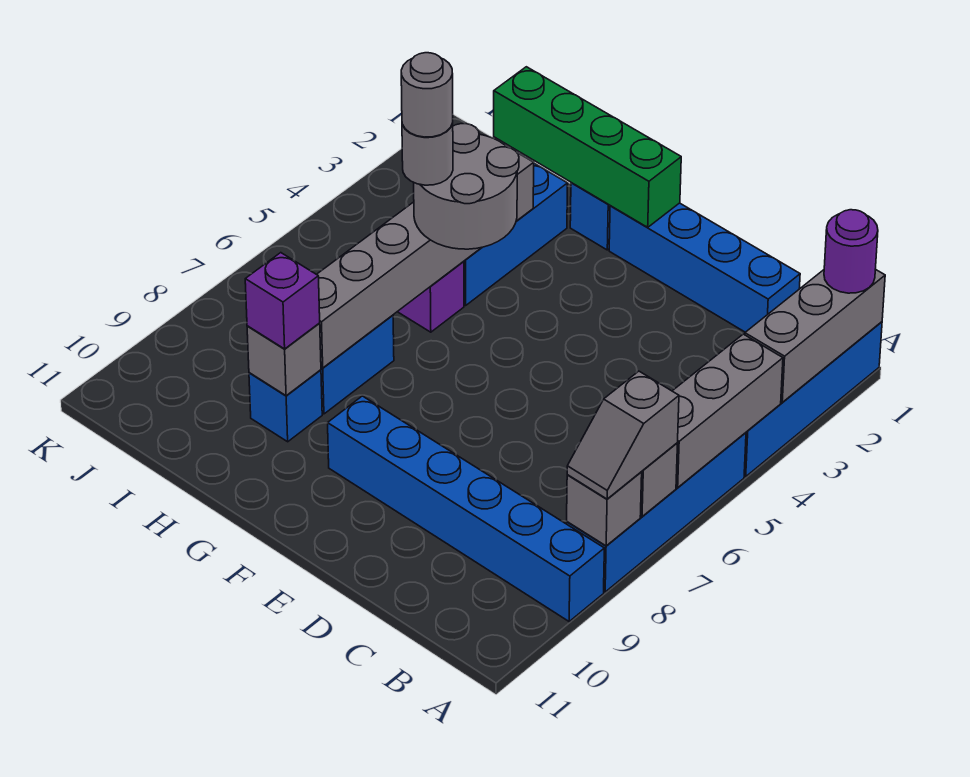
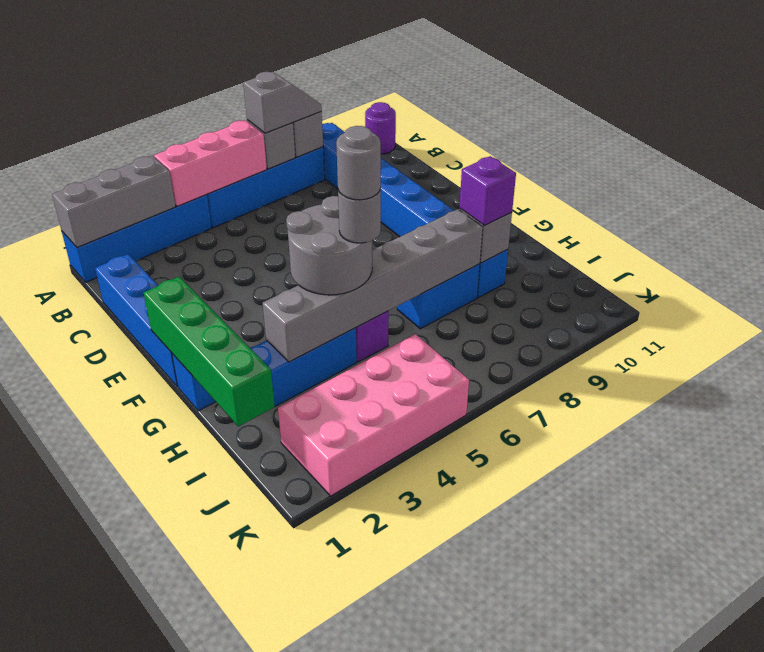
purple round brick A1 level 3 -> purple round brick A11 level 1
grey brick A4:A6 level 2 -> pink brick A4:A6 level 2
none -> pink brick J2:K5 level 1

